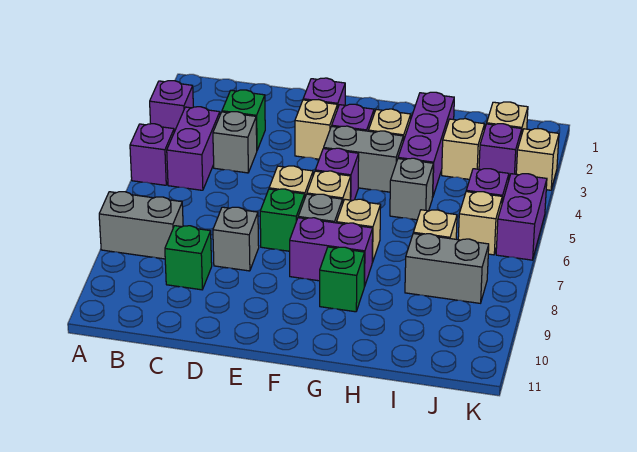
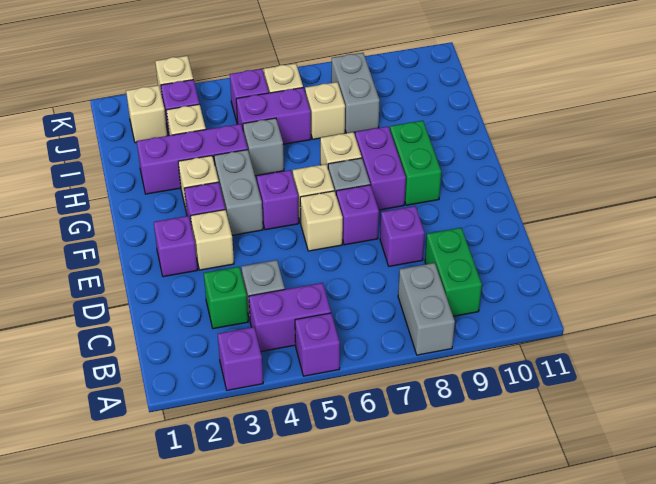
green brick C9 level 1 -> green brick B9:C9 level 1
grey brick D8 level 1 -> purple brick D8 level 1
green brick E7 level 1 -> purple brick E7 level 1
green brick G9 level 1 -> green brick F9:G9 level 1
purple brick K5:K6 level 1 -> purple brick I5:I6 level 1

